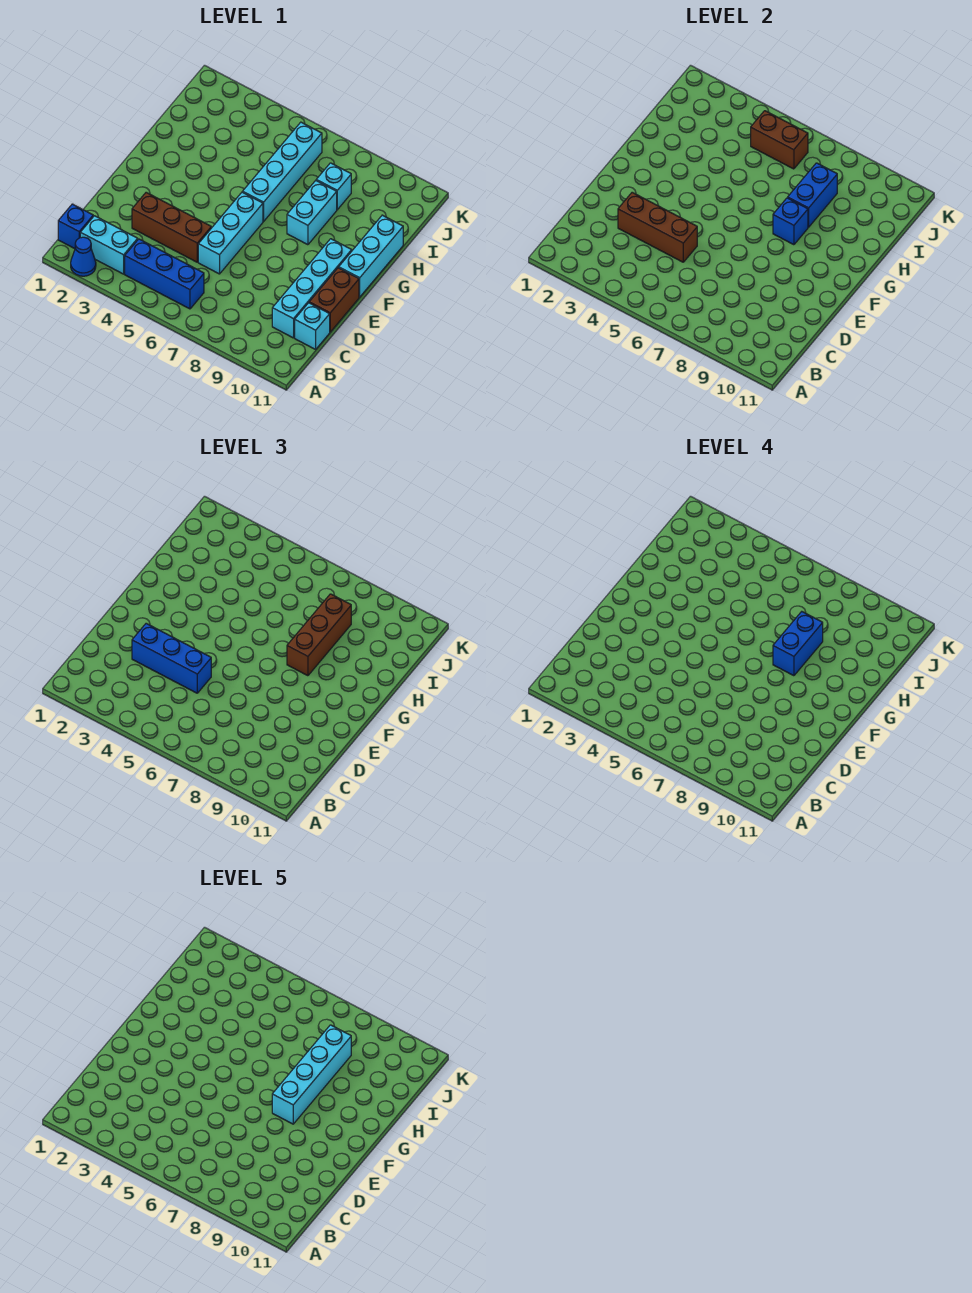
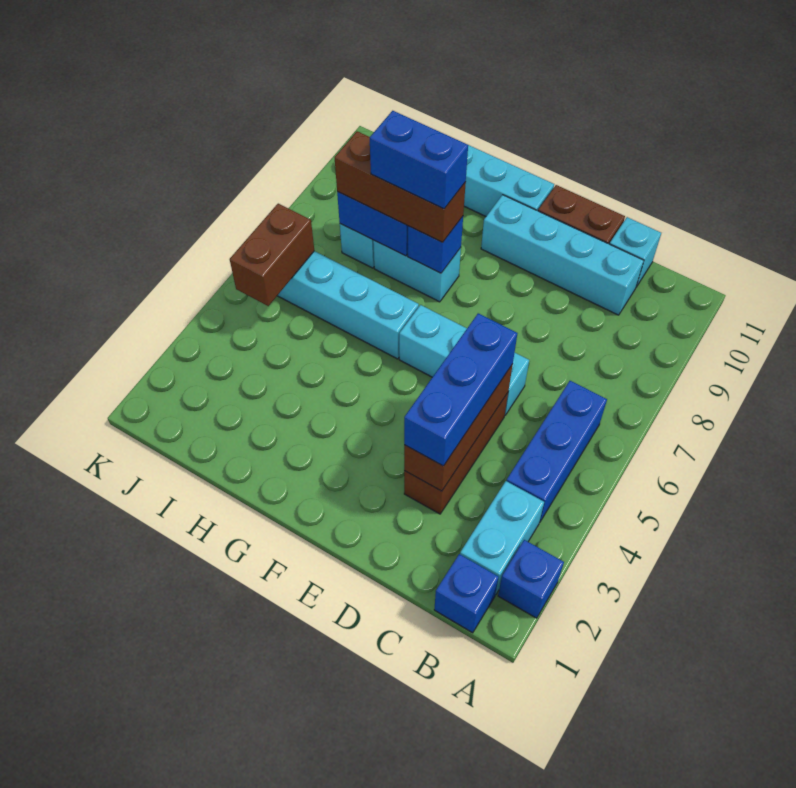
blue cone A2 level 1 -> blue brick A2 level 1
cyan brick F8:I8 level 5 -> none

